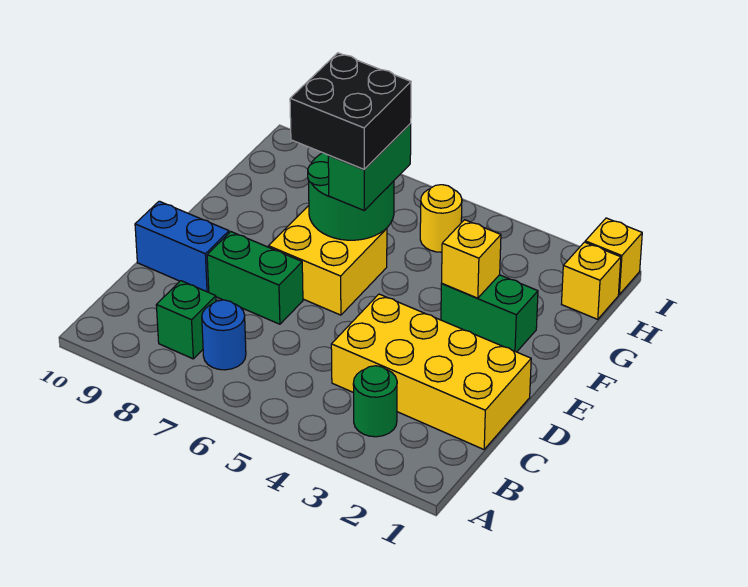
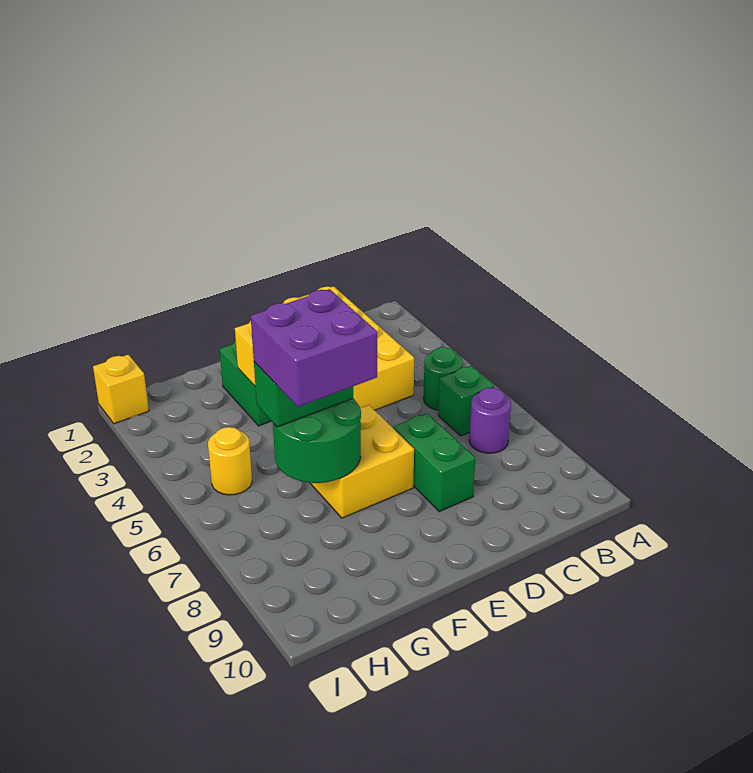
green round brick B3 level 1 -> green round brick B5 level 1
blue round brick B7 level 1 -> purple round brick B7 level 1
green brick B8 level 1 -> green brick B6 level 1
blue brick D9:D10 level 1 -> none
black brick F6:G7 level 4 -> purple brick F6:G7 level 4
yellow brick H1 level 1 -> none

